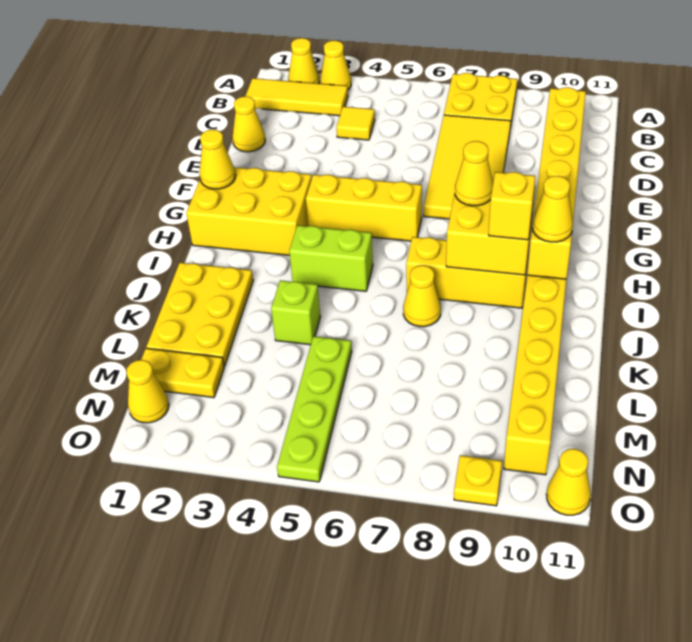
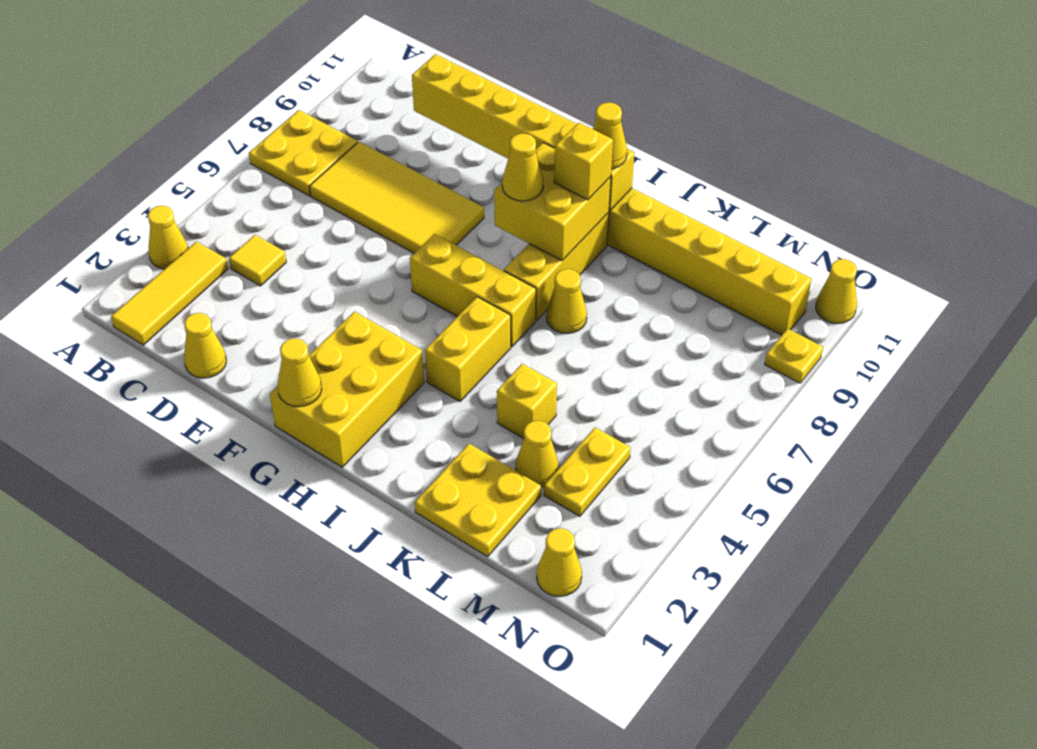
yellow cone A2 level 1 -> yellow cone L3 level 1
yellow brick G4:G6 level 1 -> yellow brick G6:I6 level 1
lime brick I4:I5 level 1 -> yellow brick I4:I5 level 1
yellow plate J1:L2 level 1 -> yellow plate K1:L2 level 1
lime brick K4 level 1 -> yellow brick K4 level 1
lime plate L5:O5 level 1 -> none
yellow plate M1:M2 level 1 -> yellow plate M3:M4 level 1

